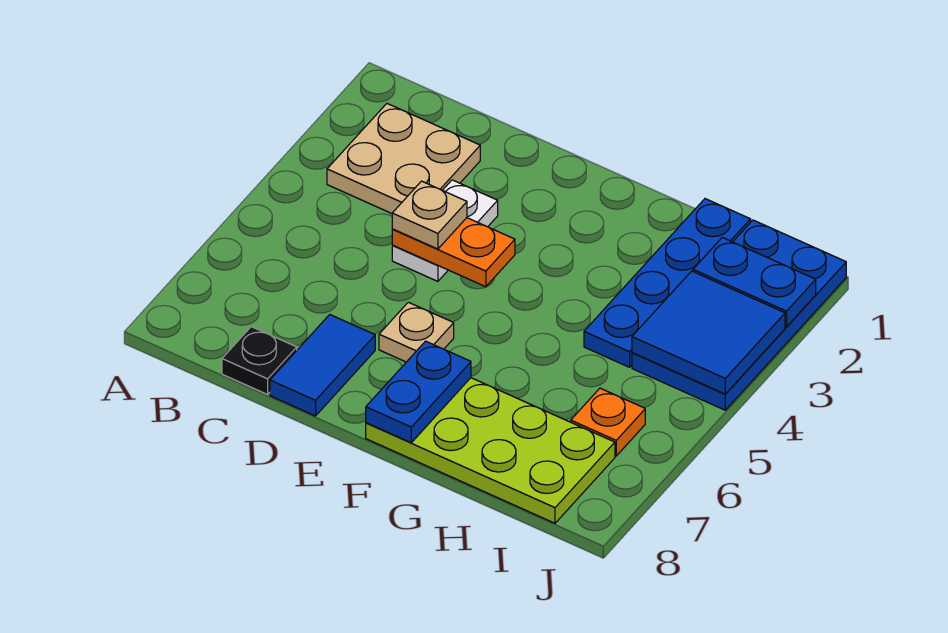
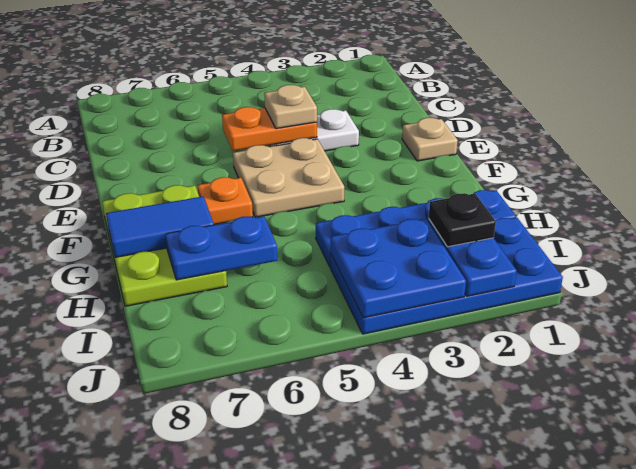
tan plate B2:C3 level 1 -> tan plate E4:F5 level 1
black plate C8 level 1 -> black plate I2 level 3
orange plate D4:E4 level 2 -> orange plate D4:D5 level 2
blue tile D7:D8 level 1 -> blue tile G7:G8 level 2
tan plate E6 level 1 -> tan plate E1 level 1
lime plate F7:I8 level 1 -> lime plate F7:H8 level 1
blue plate F7:F8 level 2 -> blue plate H6:H7 level 2
blue tile I3:J4 level 2 -> blue plate I3:J4 level 2
orange plate I6 level 1 -> orange plate F6 level 1

